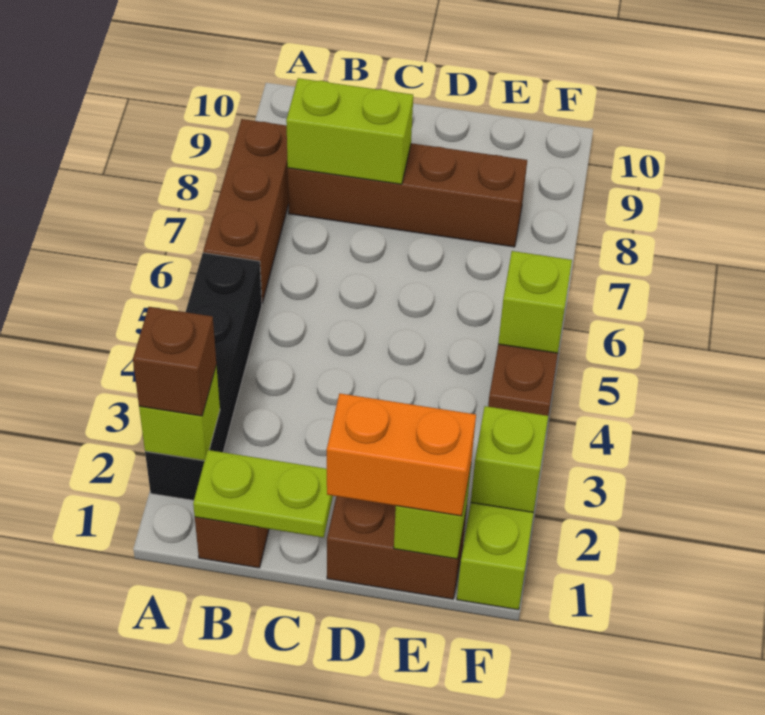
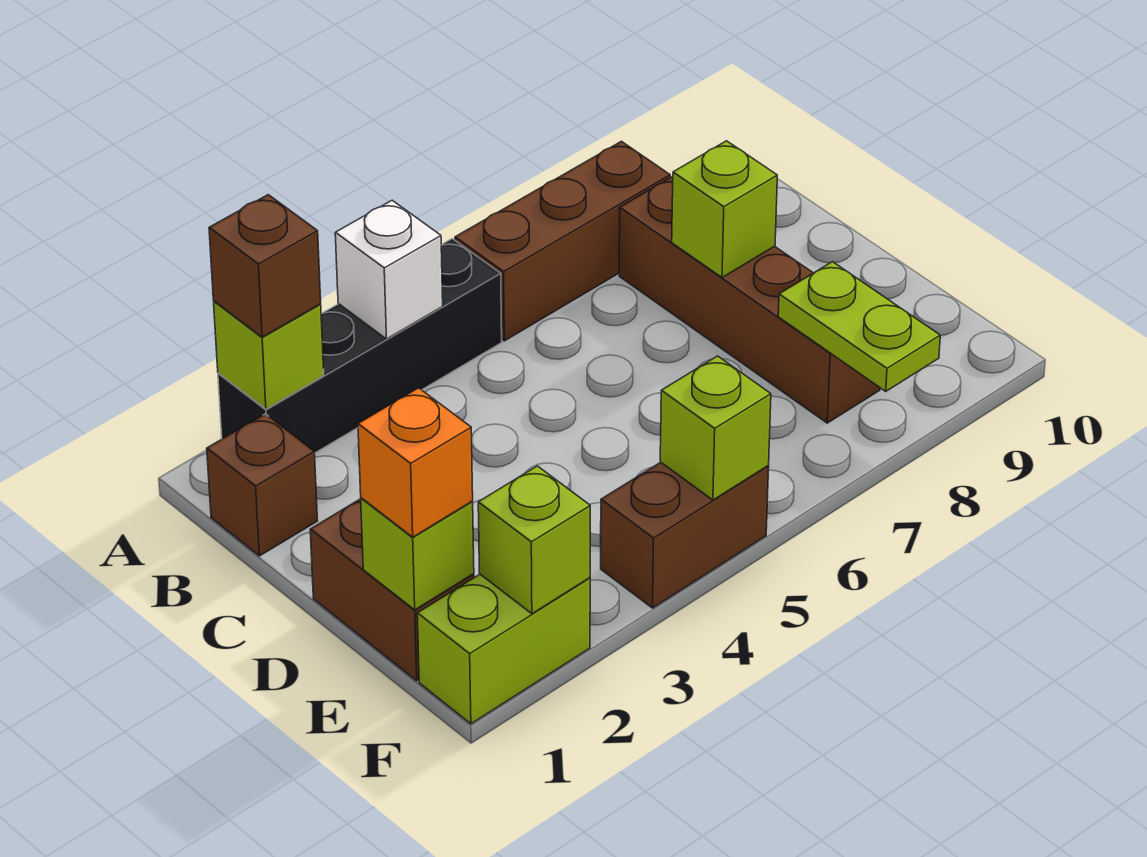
none -> white brick A4 level 2
lime plate B1:C1 level 2 -> lime plate E8:F8 level 2
lime brick B8:C8 level 2 -> lime brick C8 level 2
orange brick D1:E1 level 3 -> orange brick E1 level 3

